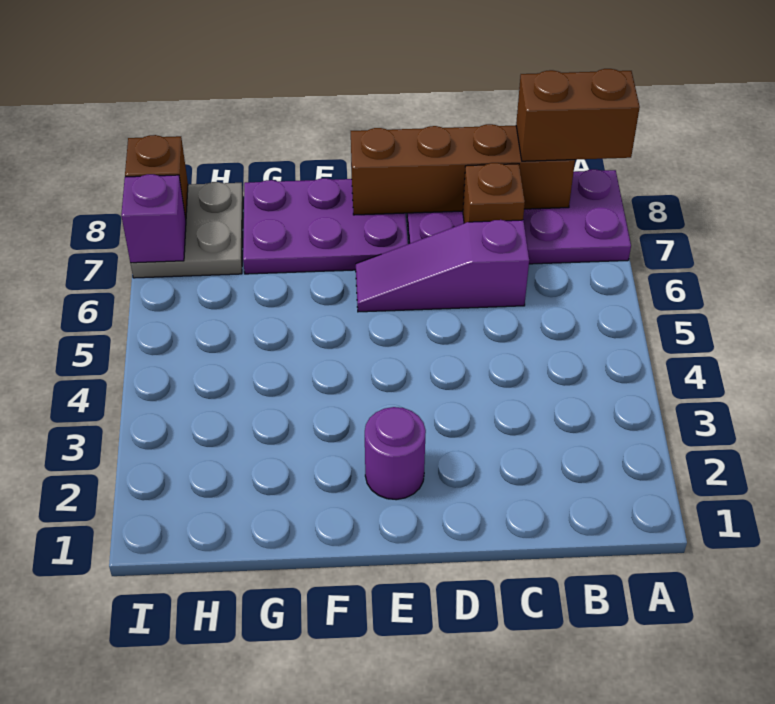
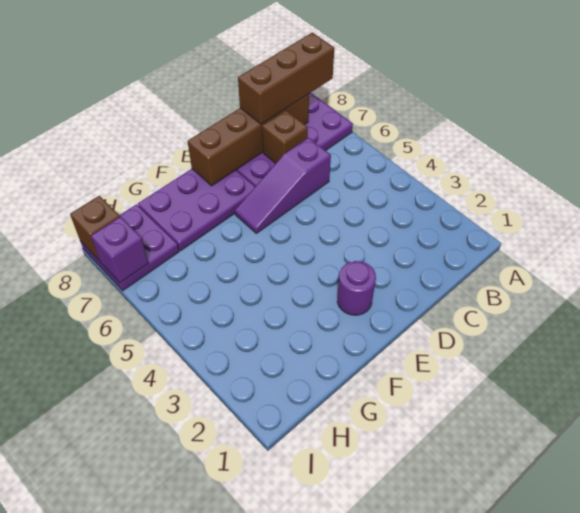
brown brick A8:B8 level 3 -> brown brick A8:C8 level 3
grey plate H7:I8 level 1 -> purple plate H7:I8 level 1

